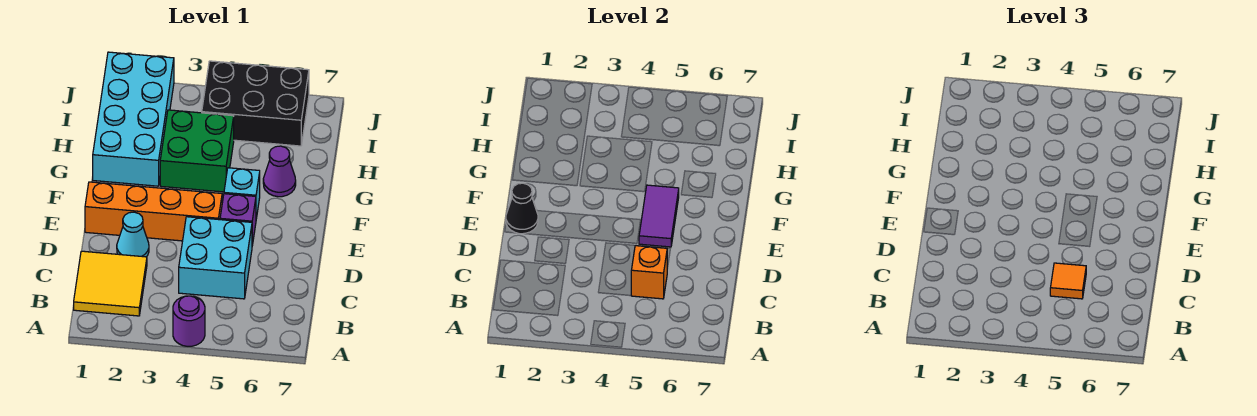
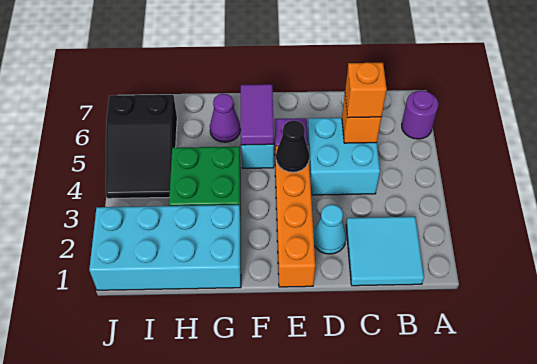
purple round brick A4 level 1 -> purple round brick A6 level 1
yellow tile B1:C2 level 1 -> cyan tile B1:C2 level 1
orange tile C5 level 3 -> orange brick C5 level 3
black cone E1 level 2 -> black cone E4 level 2
purple tile E5:F5 level 2 -> purple tile F5:F6 level 2
black brick I4:J6 level 1 -> black slope I4:J6 level 1 top 6

